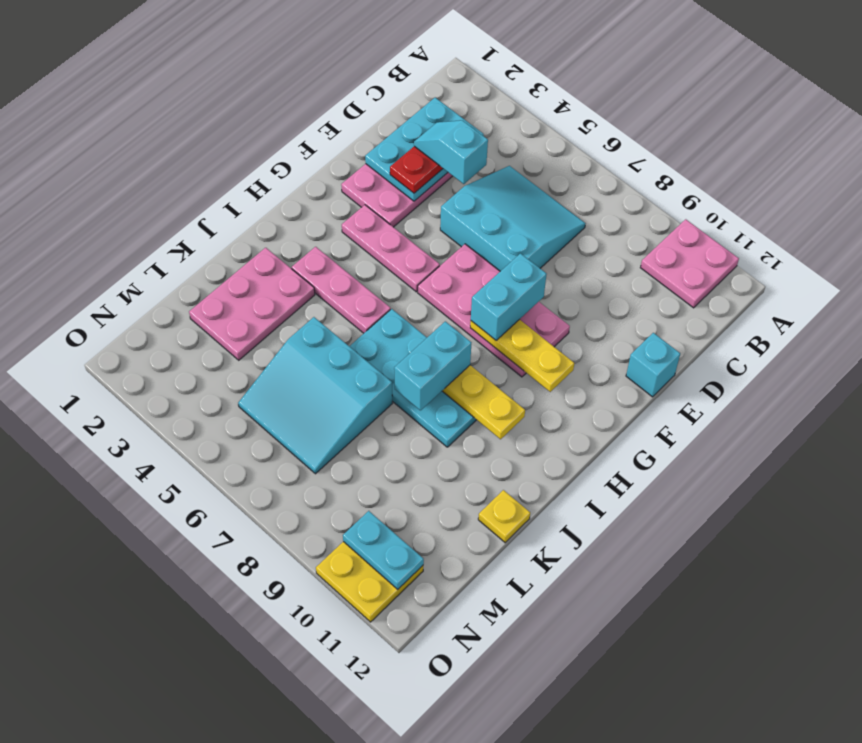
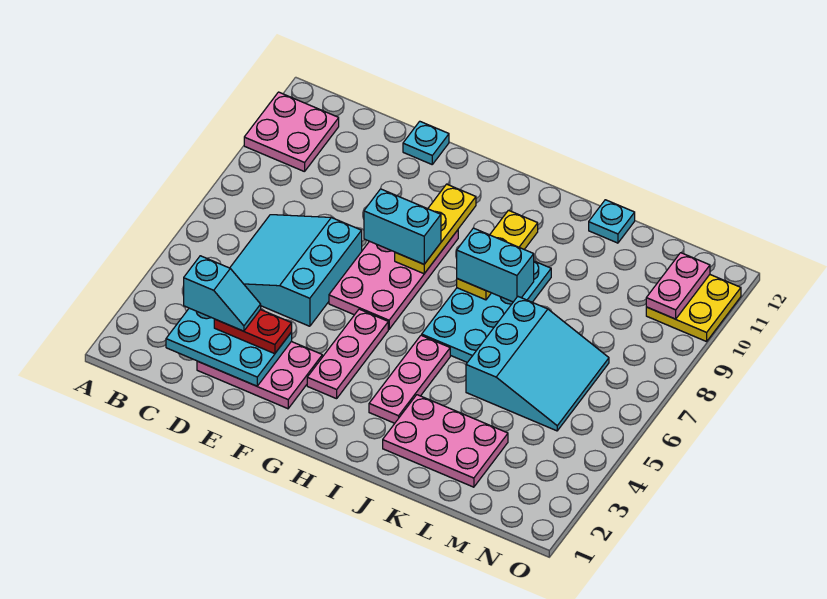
cyan slope D3:D4 level 4 top 4 -> cyan slope C3:D3 level 4 top C
cyan brick E12 level 1 -> cyan plate E12 level 1
yellow plate K12 level 1 -> cyan plate K12 level 1
cyan plate N10:N11 level 2 -> pink plate N10:N11 level 2

